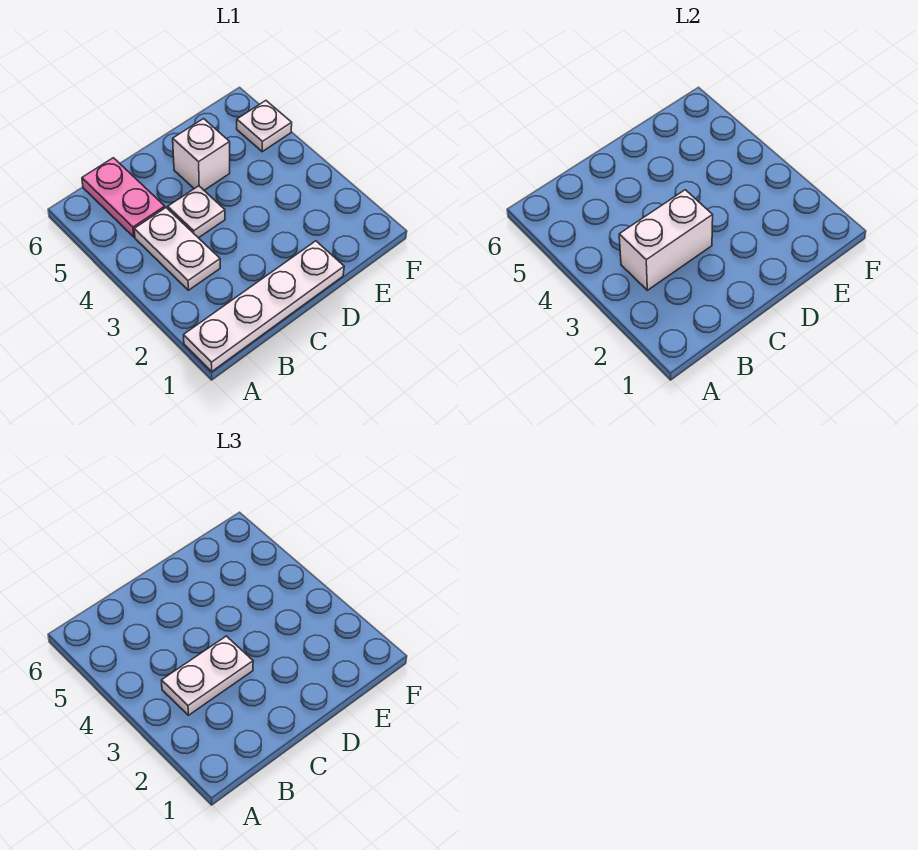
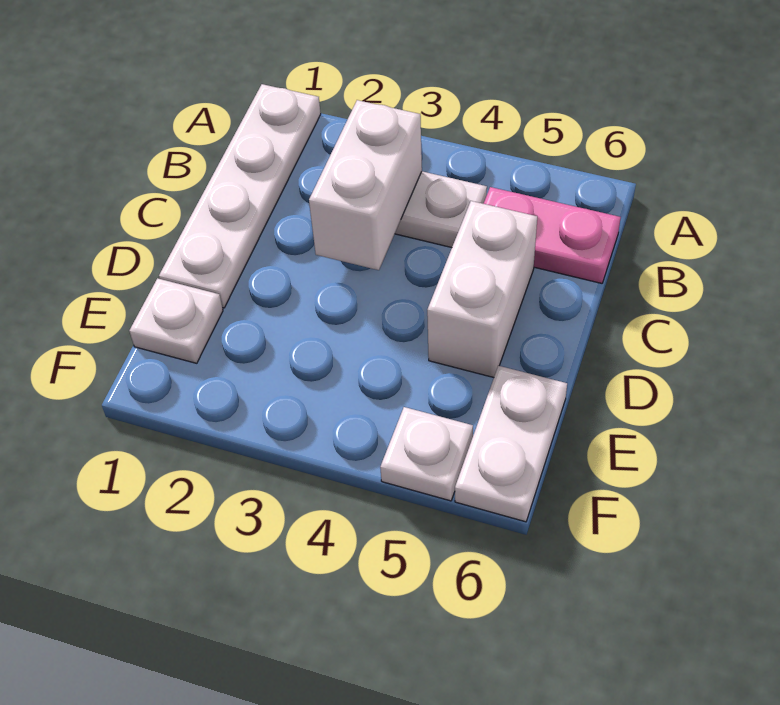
white plate B3:C3 level 3 -> white plate E6:F6 level 1
white plate C4 level 1 -> white plate E1 level 1
white brick D5 level 1 -> white brick C5:D5 level 1

